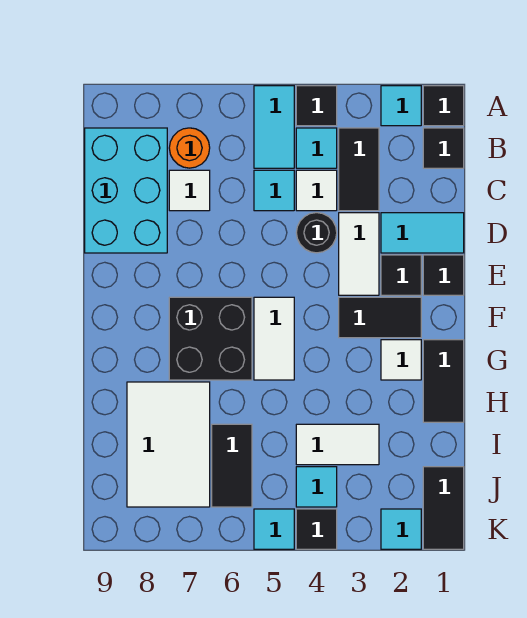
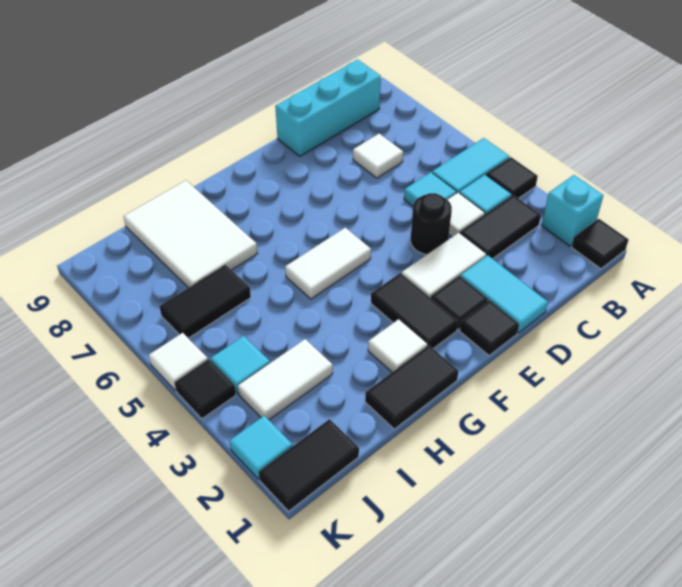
cyan tile A2 level 1 -> cyan brick A2 level 1
black tile B1 level 1 -> none
orange round brick B7 level 1 -> none
cyan brick B8:D9 level 1 -> cyan brick B9:D9 level 1
black brick F6:G7 level 1 -> none
white tile H7:J8 level 1 -> white tile H7:I9 level 1
white tile I3:I4 level 1 -> white tile I3:J3 level 1
cyan tile K5 level 1 -> white tile K5 level 1

